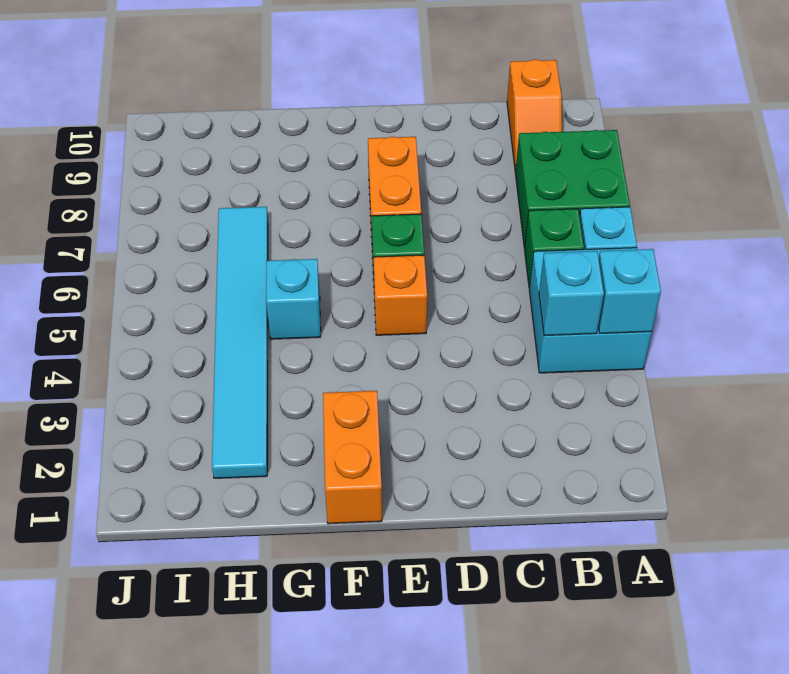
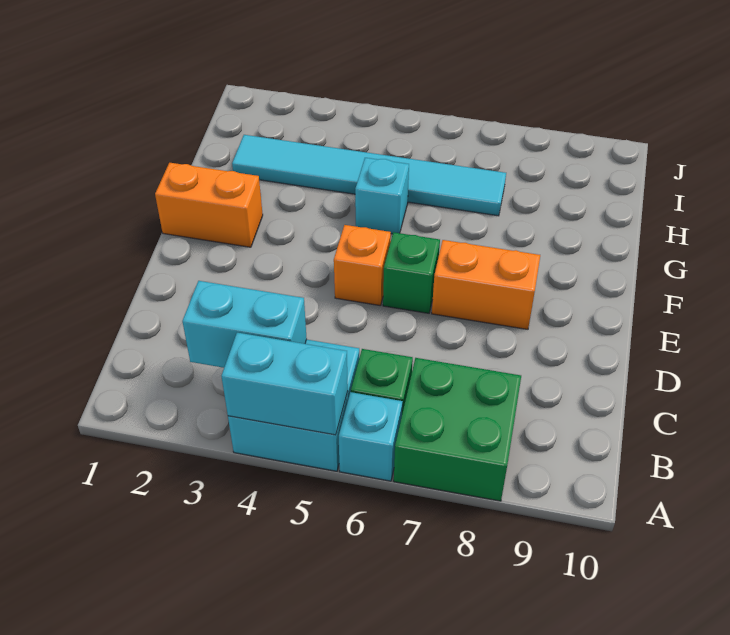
cyan brick A4 level 2 -> cyan brick A4:A5 level 2
cyan brick B4 level 2 -> cyan brick B3:B4 level 2
orange slope B9:B10 level 1 top 10 -> none

